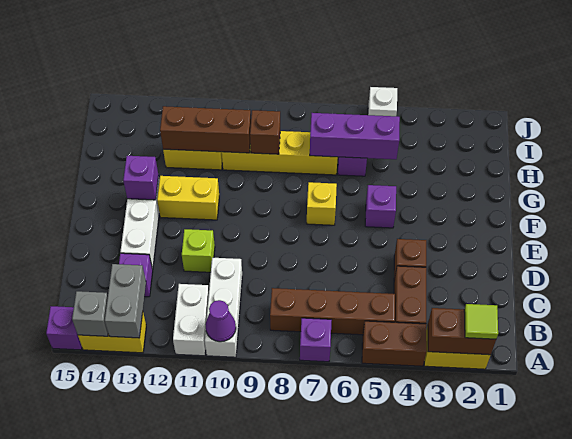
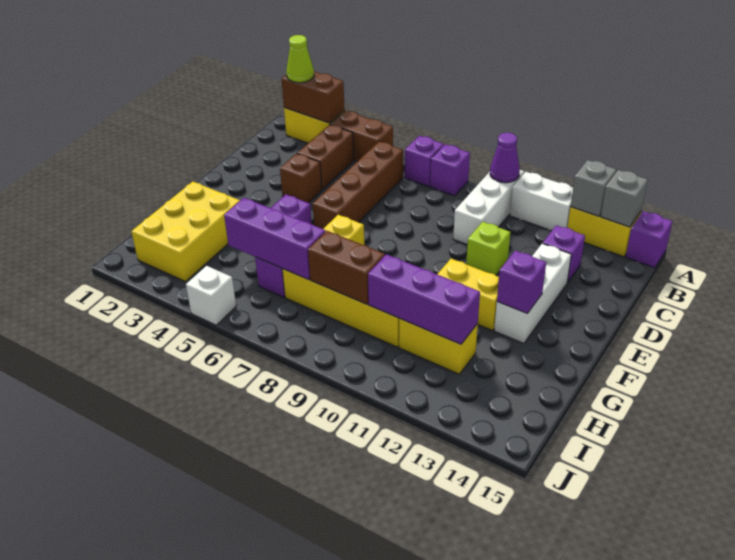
lime tile A2 level 3 -> lime cone A2 level 3
none -> purple brick A8 level 1
white brick A11:B11 level 1 -> white brick A11:A12 level 1
grey brick A13:B13 level 2 -> grey brick A13 level 2
brown brick B5:B8 level 1 -> brown brick B6:E6 level 1
none -> yellow brick G2:I3 level 1
brown brick H9 level 2 -> brown brick H8:H9 level 2
brown brick H10:H12 level 2 -> purple brick H10:H12 level 2

